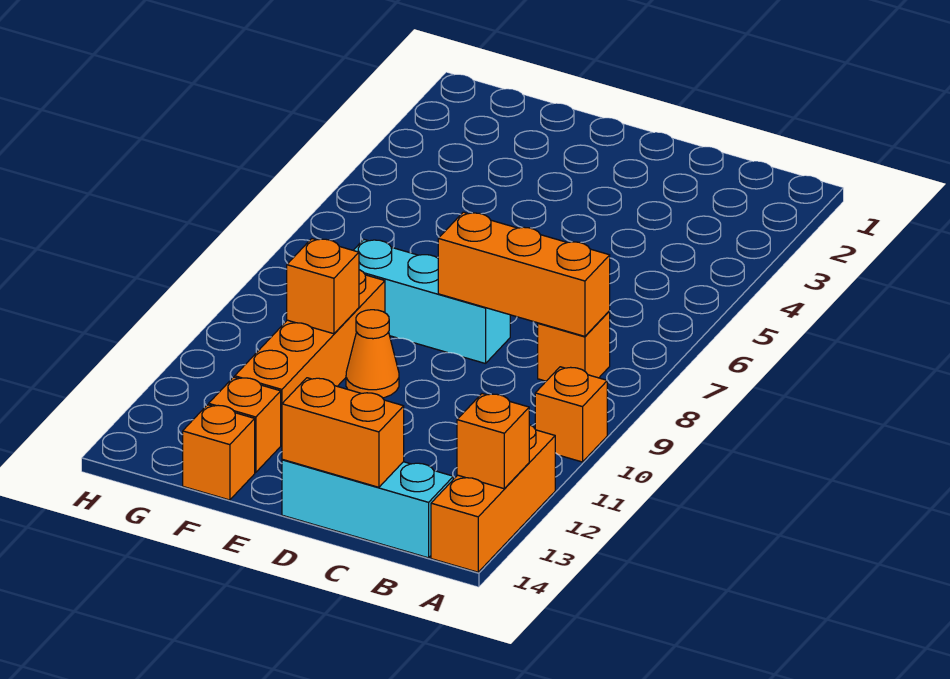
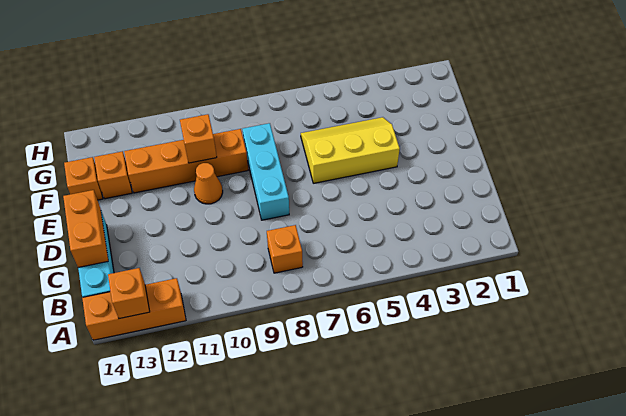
orange brick A10 level 1 -> none
orange brick B8:D8 level 2 -> none
none -> yellow slope E4:F6 level 1 top E

